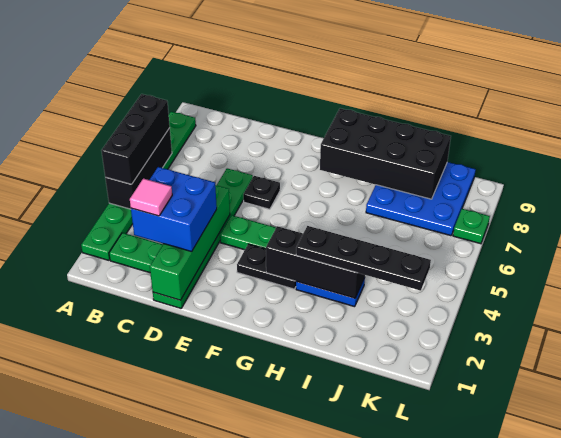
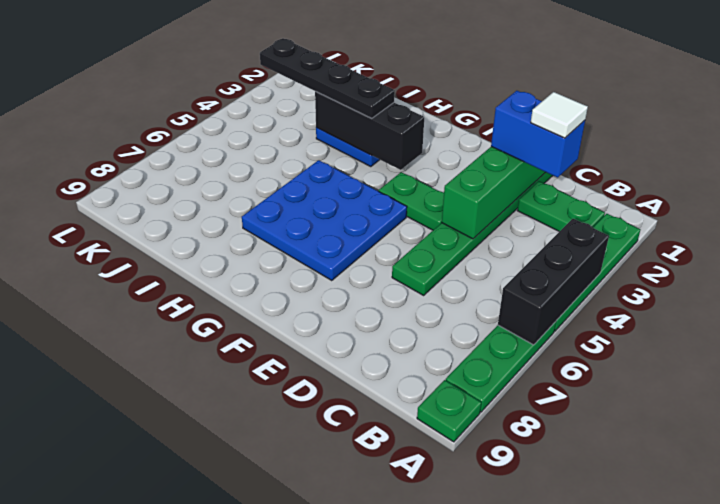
black brick A4:A6 level 3 -> none
blue brick C2:D3 level 3 -> blue brick C2:D2 level 3
pink tile C2 level 4 -> white tile C2 level 4
black plate E6 level 1 -> none
black plate F3:G3 level 1 -> none
black brick G8:J9 level 2 -> none
blue plate I7:K9 level 1 -> blue plate F5:H7 level 1
green plate L7 level 1 -> green plate A9 level 1

